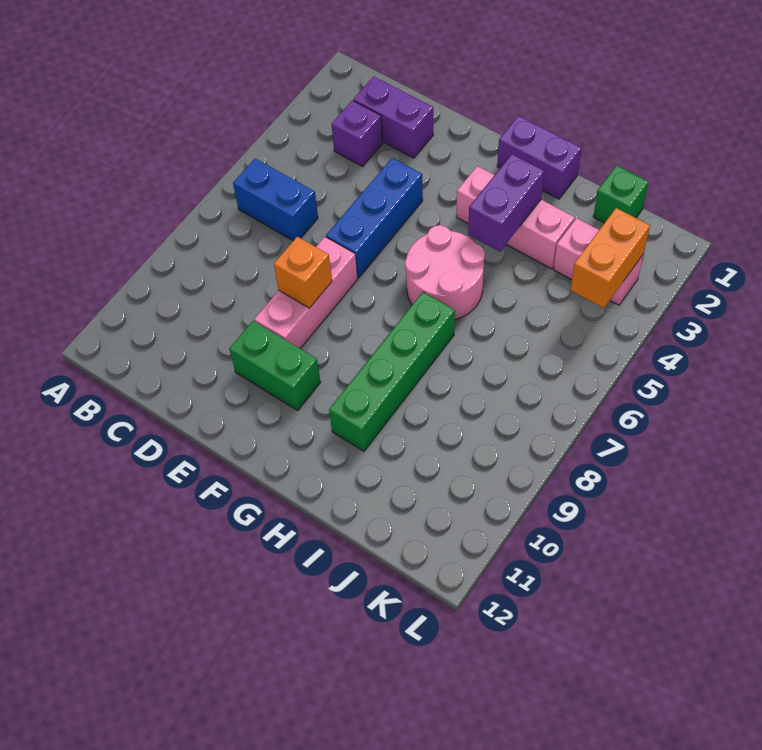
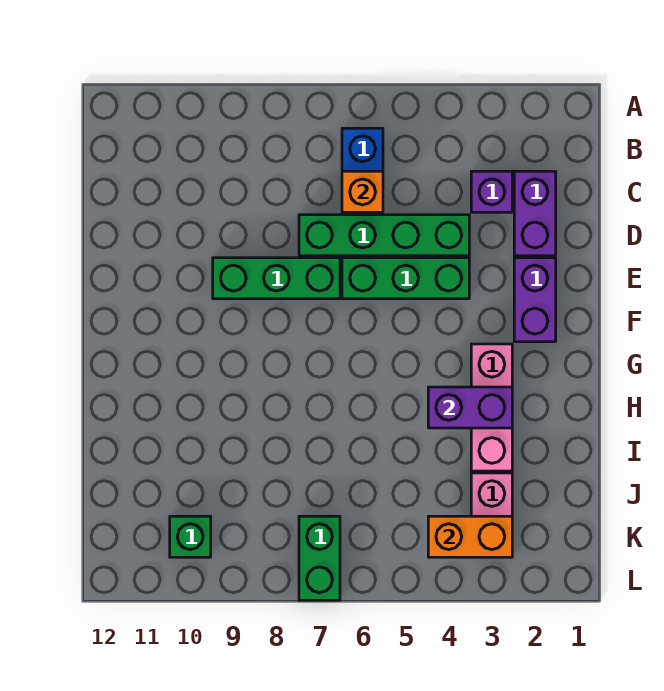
blue brick E4:E6 level 1 -> green brick E4:E6 level 1
pink brick E7:E9 level 1 -> green brick E7:E9 level 1
orange brick E8 level 2 -> orange brick C6 level 2
green brick E10:F10 level 1 -> green brick K7:L7 level 1
purple brick G1:H1 level 1 -> purple brick E2:F2 level 1
pink round brick G5:H6 level 1 -> none
green brick H7:H10 level 1 -> green brick D4:D7 level 1
green brick J1 level 1 -> green brick K10 level 1

